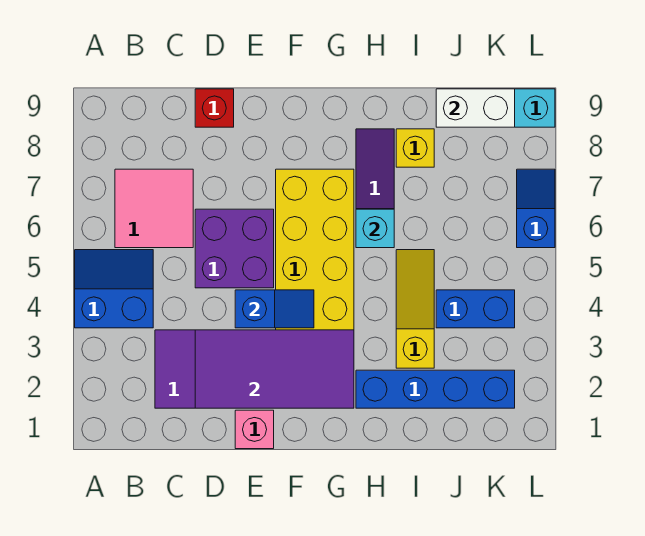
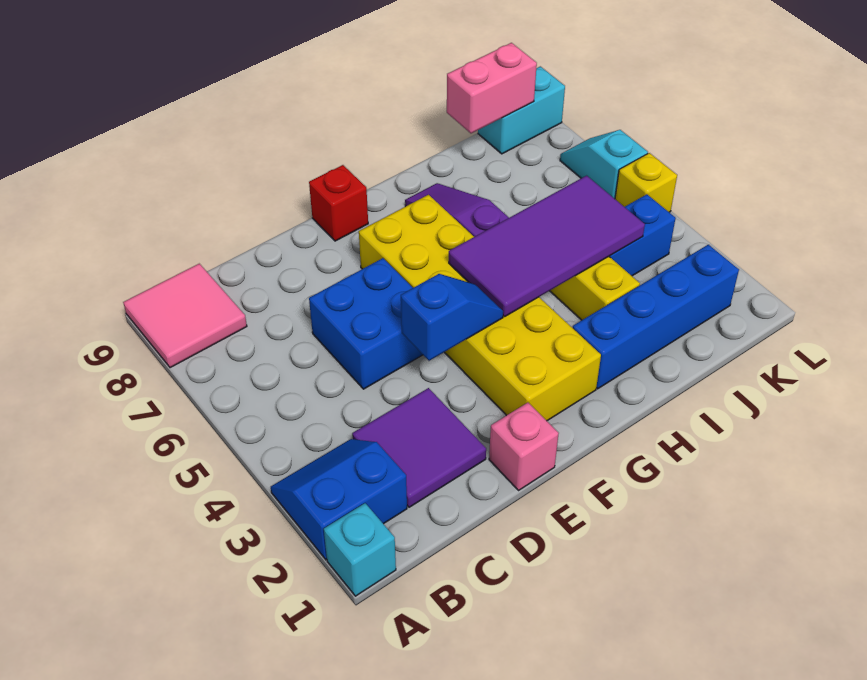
blue slope A4:B5 level 1 top 4 -> blue slope A2:B3 level 1 top 2
pink tile B6:C7 level 1 -> pink tile A8:B9 level 1
purple tile D2:G3 level 2 -> purple tile G4:J5 level 2
purple brick D5:E6 level 1 -> blue brick D5:E6 level 1
red brick D9 level 1 -> red brick F9 level 1
cyan brick H6 level 2 -> cyan brick A1 level 1
yellow brick I8 level 1 -> yellow brick L5 level 1
white brick J9:K9 level 2 -> pink brick J9:K9 level 2
blue slope L6:L7 level 1 top 6 -> cyan slope L6:L7 level 1 top 6

